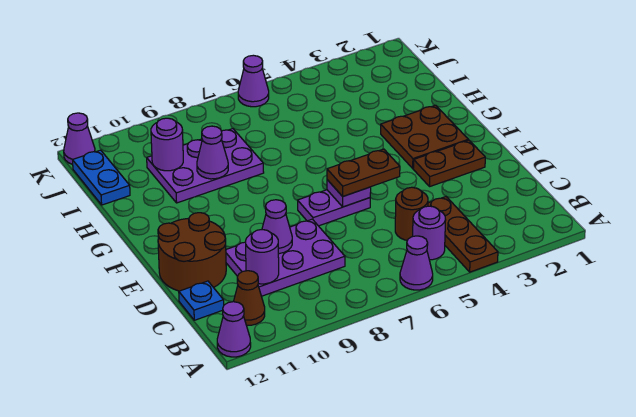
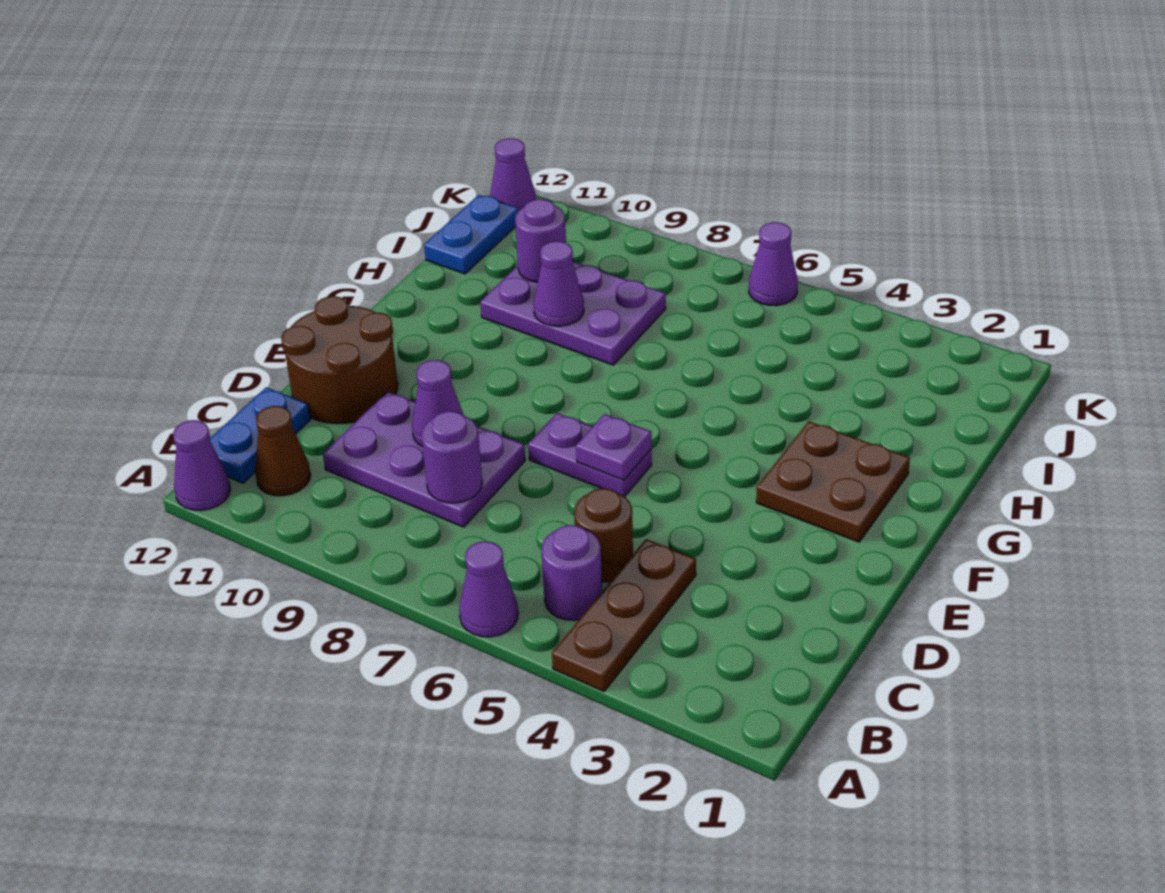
purple round brick C10 level 2 -> purple round brick C8 level 2
blue plate C12 level 1 -> blue plate B12:C12 level 1
brown plate E2:E3 level 1 -> none
brown plate E5:E6 level 3 -> none

